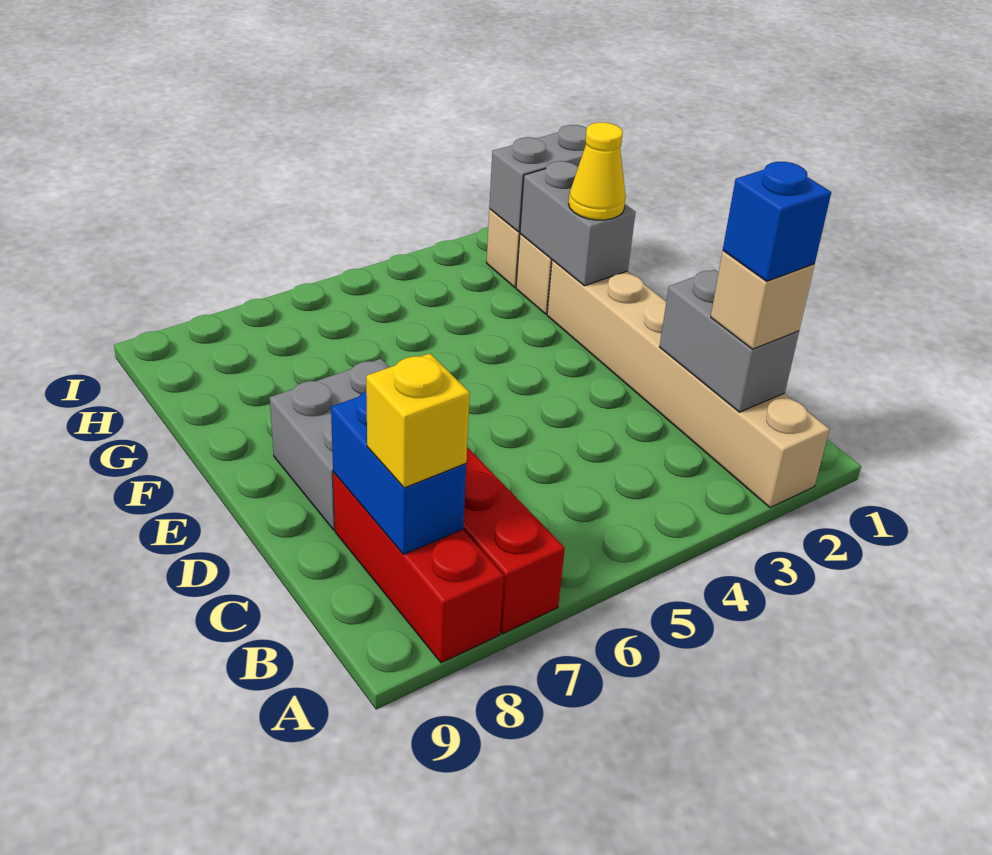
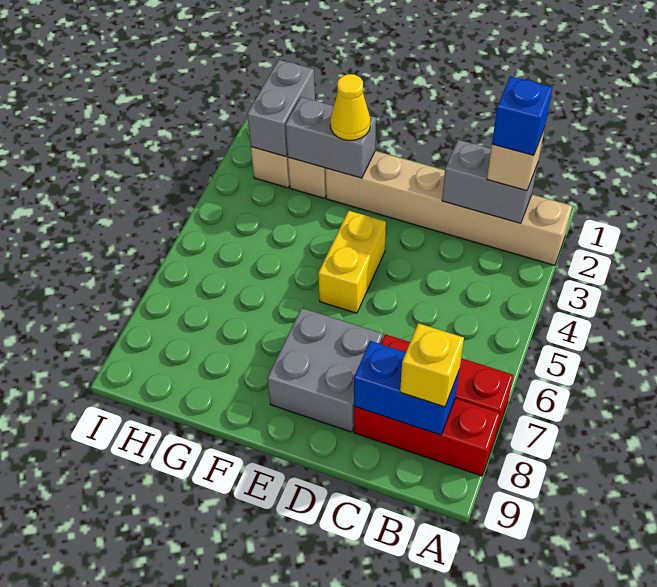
none -> yellow brick E4:E5 level 1

